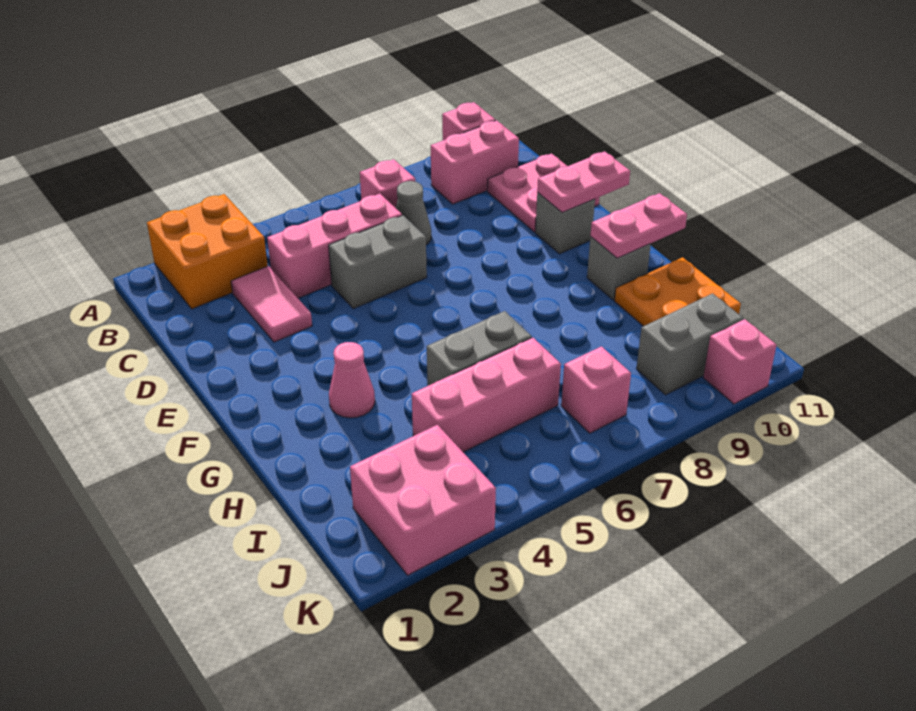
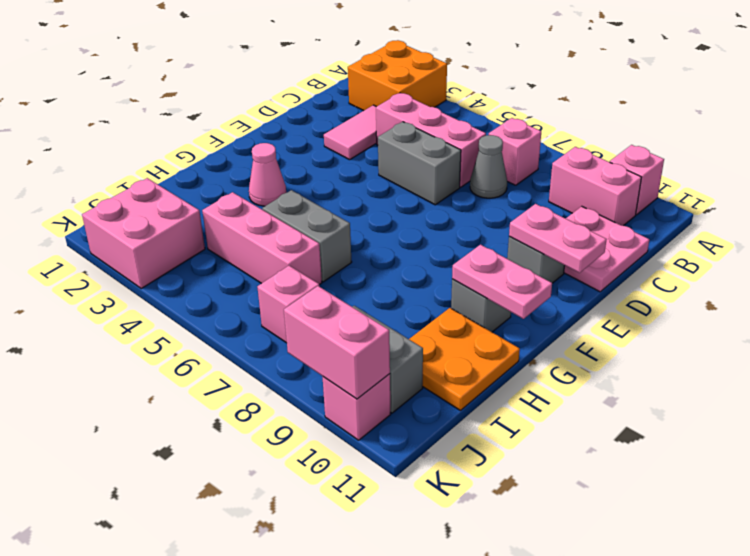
none -> pink brick K9:K10 level 2

